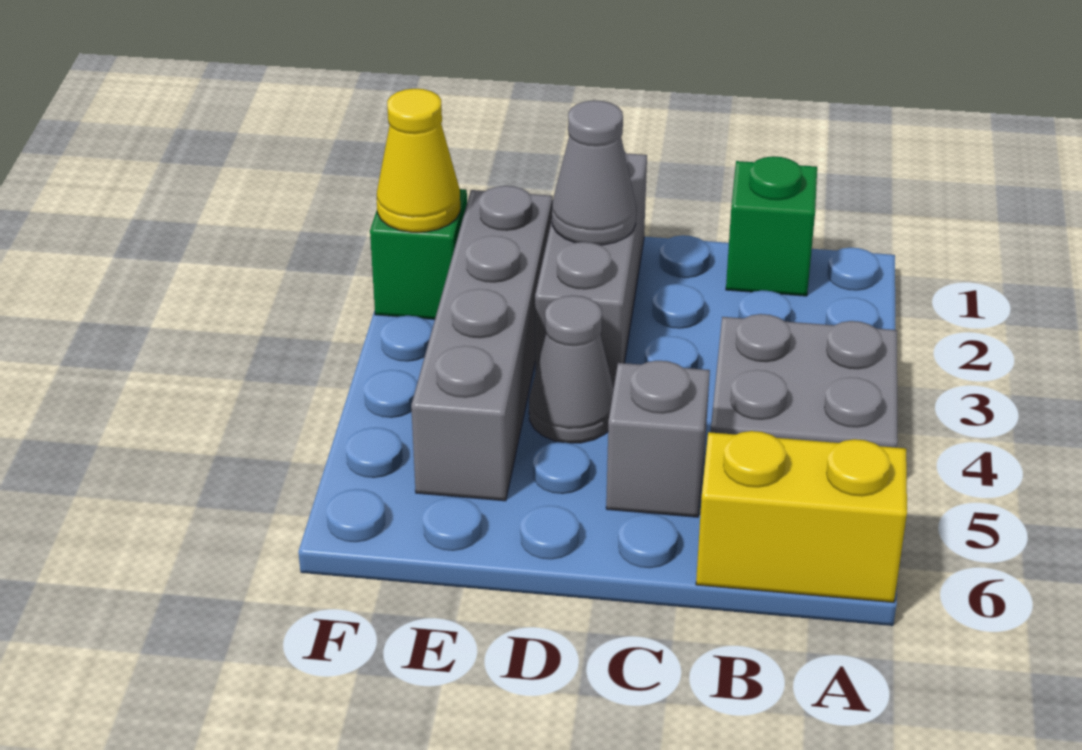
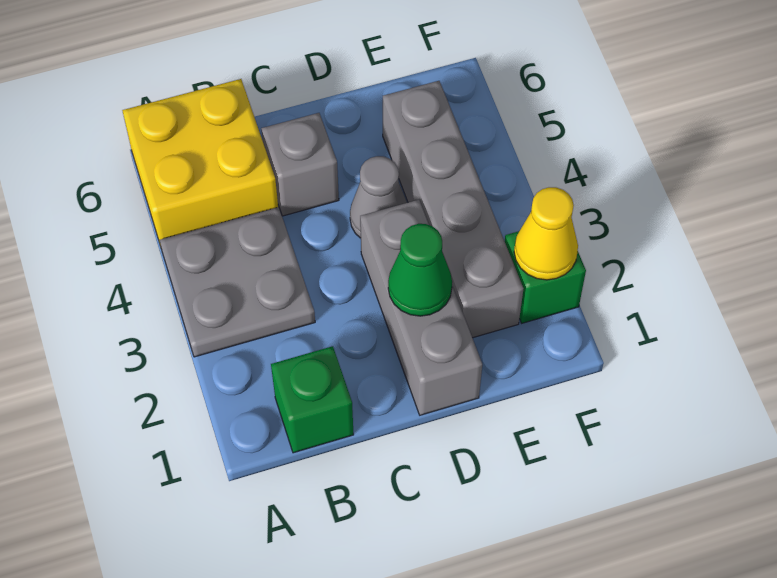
yellow brick A6:B6 level 1 -> yellow brick A5:B6 level 1
grey cone D2 level 2 -> green cone D2 level 2

